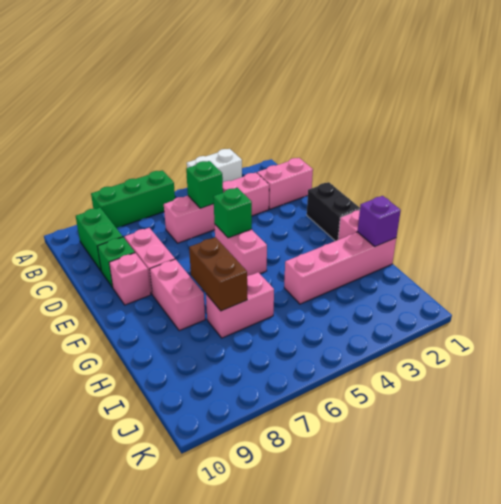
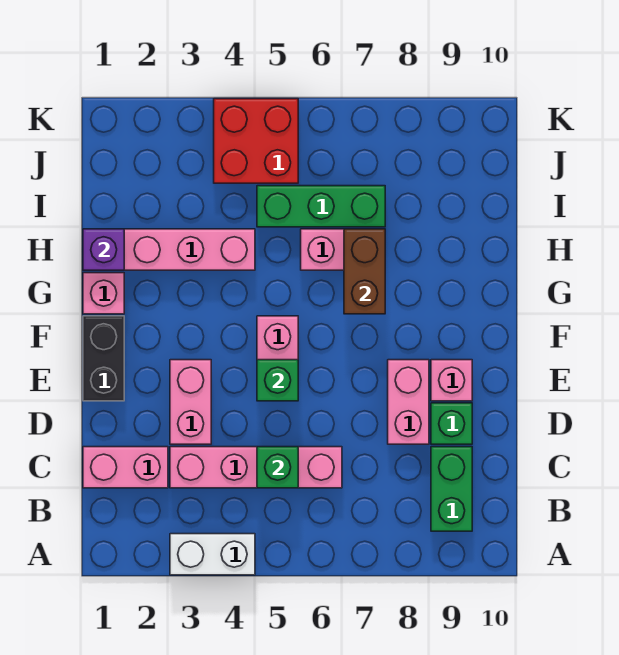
green brick A6:A8 level 1 -> green brick I5:I7 level 1
pink brick F8:G8 level 1 -> pink brick D3:E3 level 1
none -> red brick J4:K5 level 1

